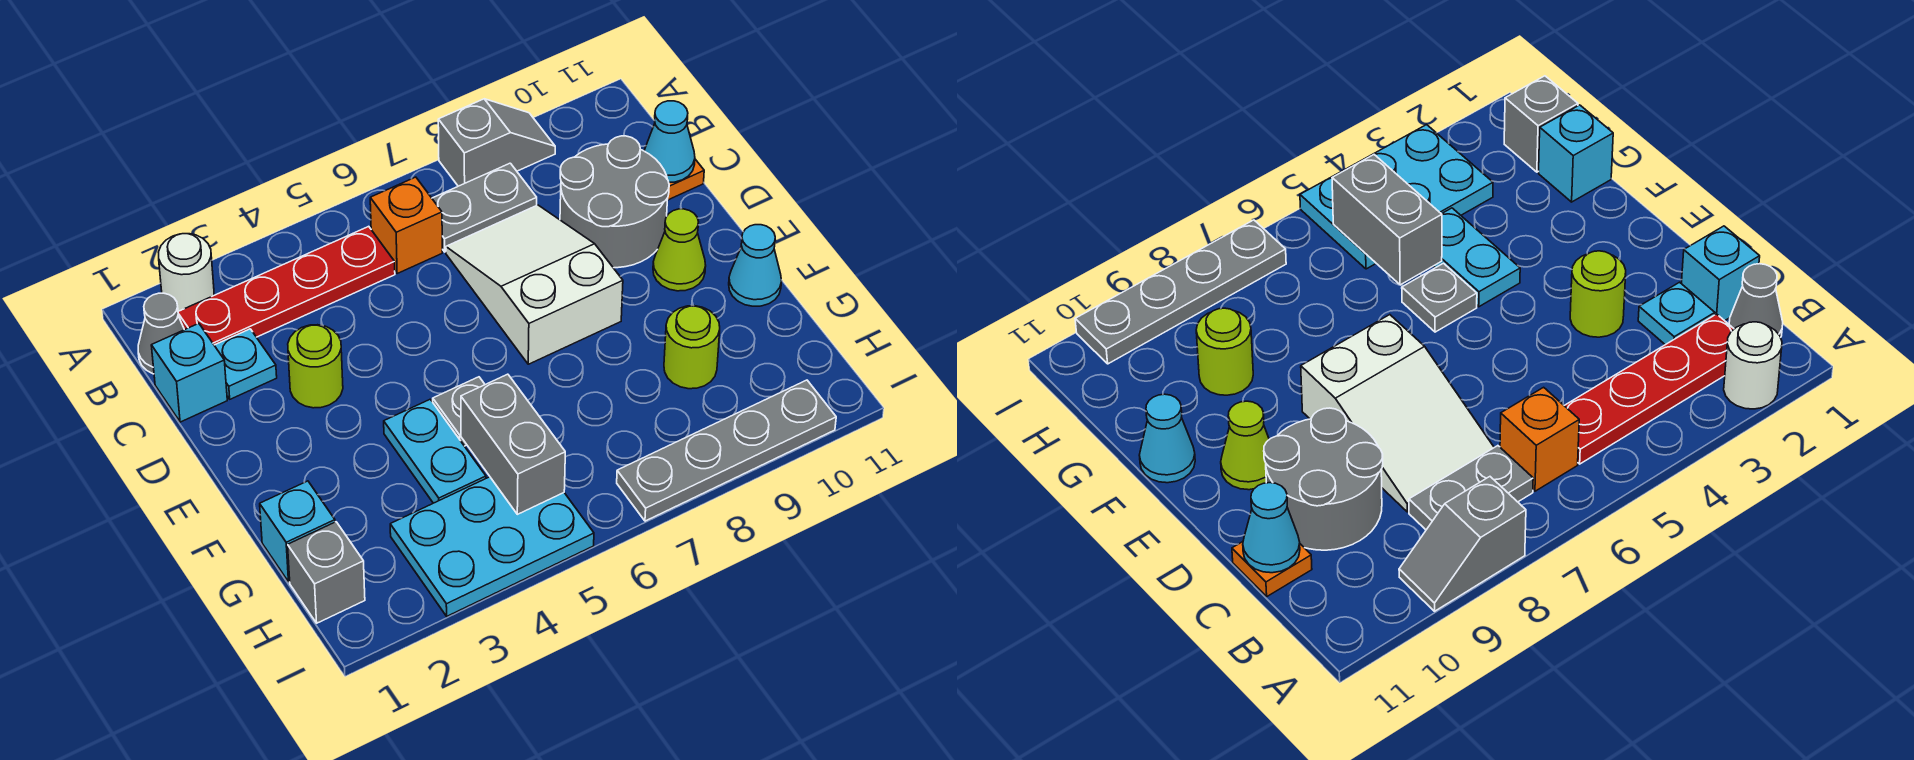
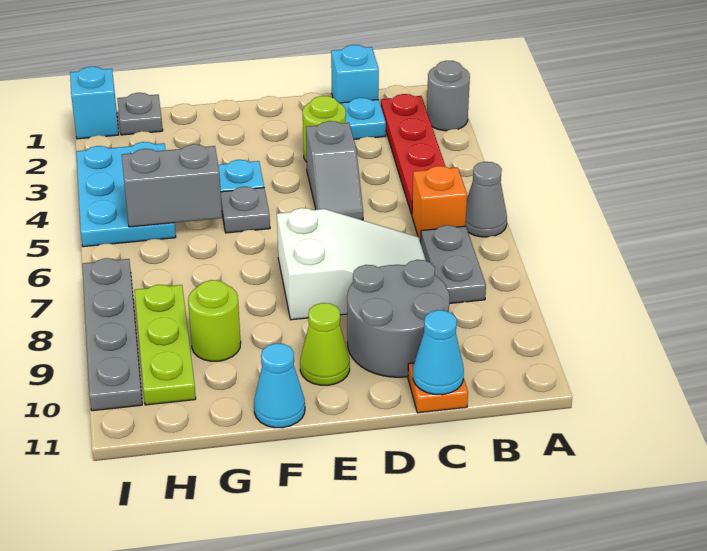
white round brick A2 level 1 -> grey round brick A2 level 1
grey slope A8:A9 level 1 top 8 -> grey slope D4:D5 level 1 top 4
grey cone B1 level 1 -> grey cone A6 level 1
cyan brick G1 level 1 -> cyan brick I1 level 1
grey brick H1 level 1 -> grey plate H1 level 1
none -> lime plate H8:H10 level 1

